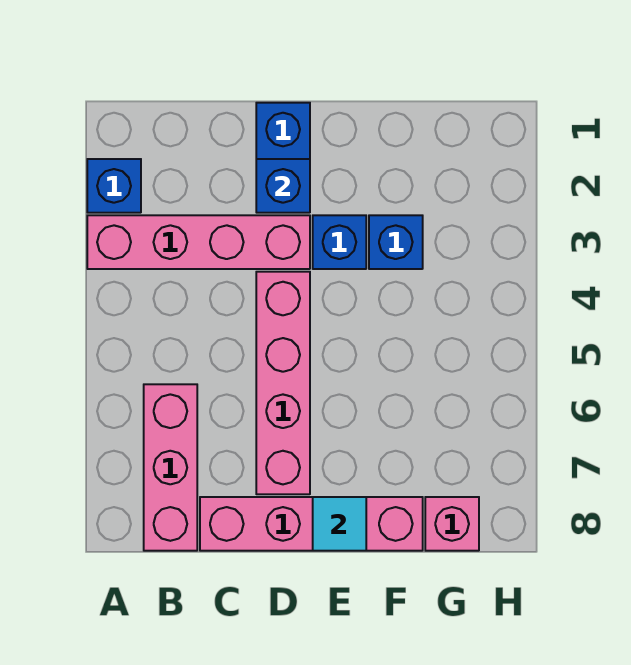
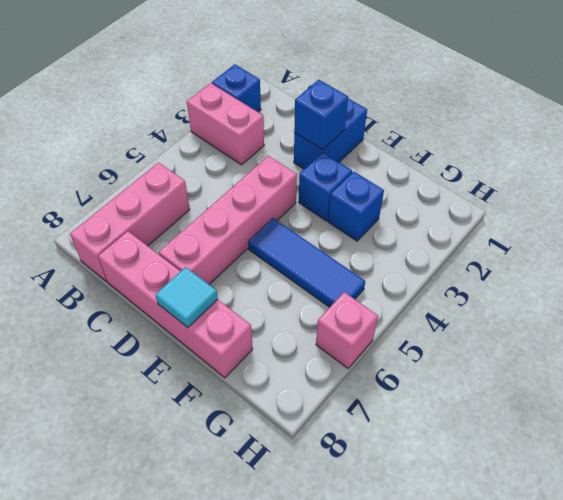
pink brick A3:D3 level 1 -> pink brick A3:B3 level 1
none -> blue tile E5:G5 level 1
pink brick G8 level 1 -> pink brick H6 level 1

